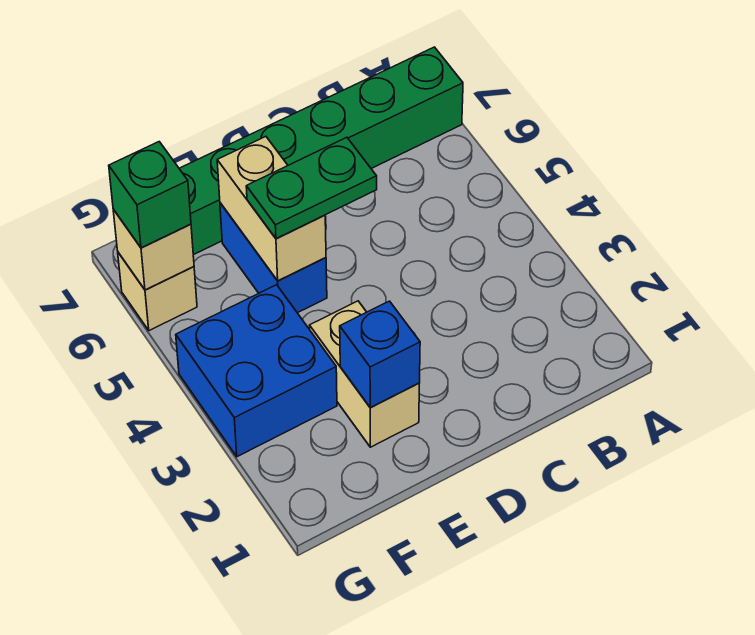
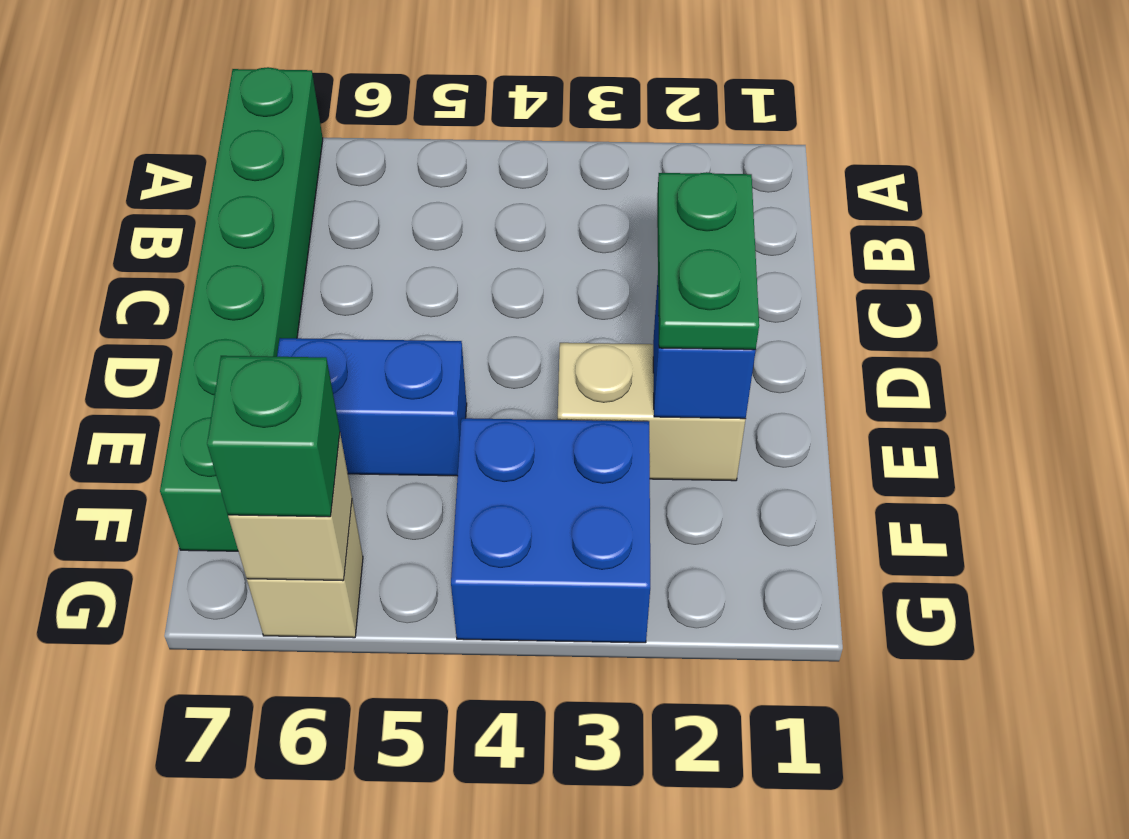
green plate D5:E5 level 3 -> green plate D2:E2 level 3
tan brick E5:E6 level 2 -> none

